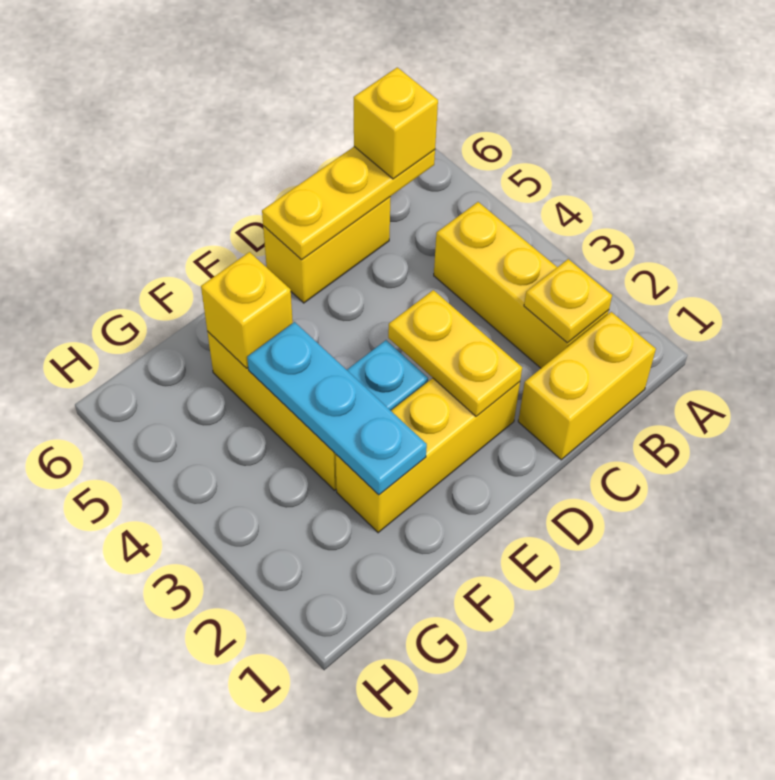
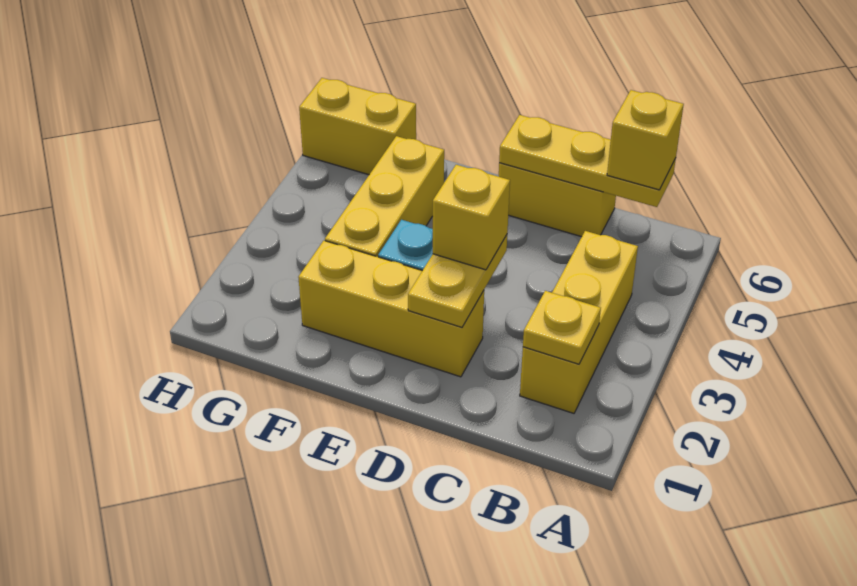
yellow brick B1:C1 level 1 -> yellow brick G6:H6 level 1
cyan plate F2:F4 level 2 -> none
yellow brick F5 level 2 -> yellow brick D3 level 3

